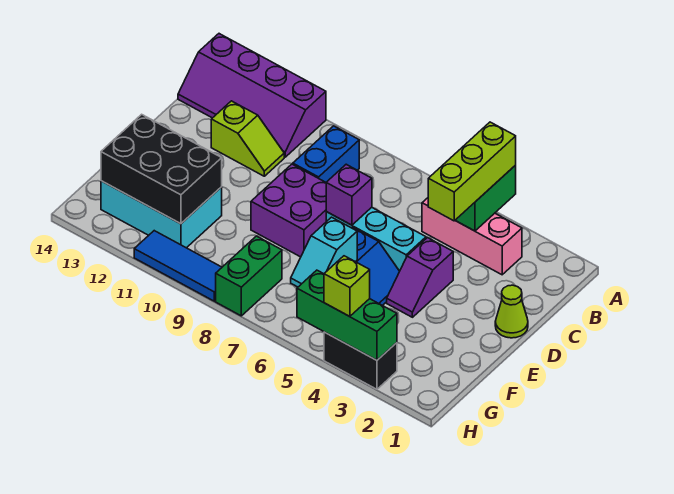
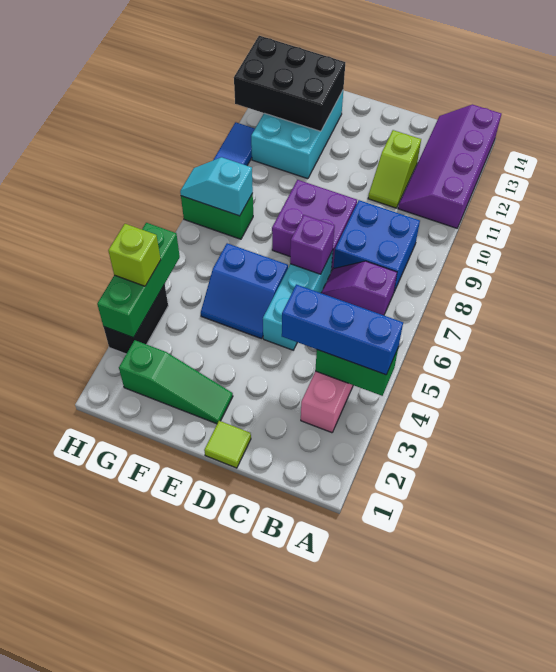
lime brick A4:C4 level 3 -> blue brick A4:C4 level 3
blue brick B9:C9 level 1 -> blue brick B8:C9 level 1
lime cone D1 level 1 -> lime tile D1 level 1
purple slope D4:E4 level 1 top D -> purple slope B7:C7 level 1 top B
none -> green slope E2:G2 level 1 top G
cyan slope F6:G6 level 2 top F -> cyan slope G8:H8 level 2 top G
black brick F11:G13 level 2 -> black brick F12:H13 level 2

